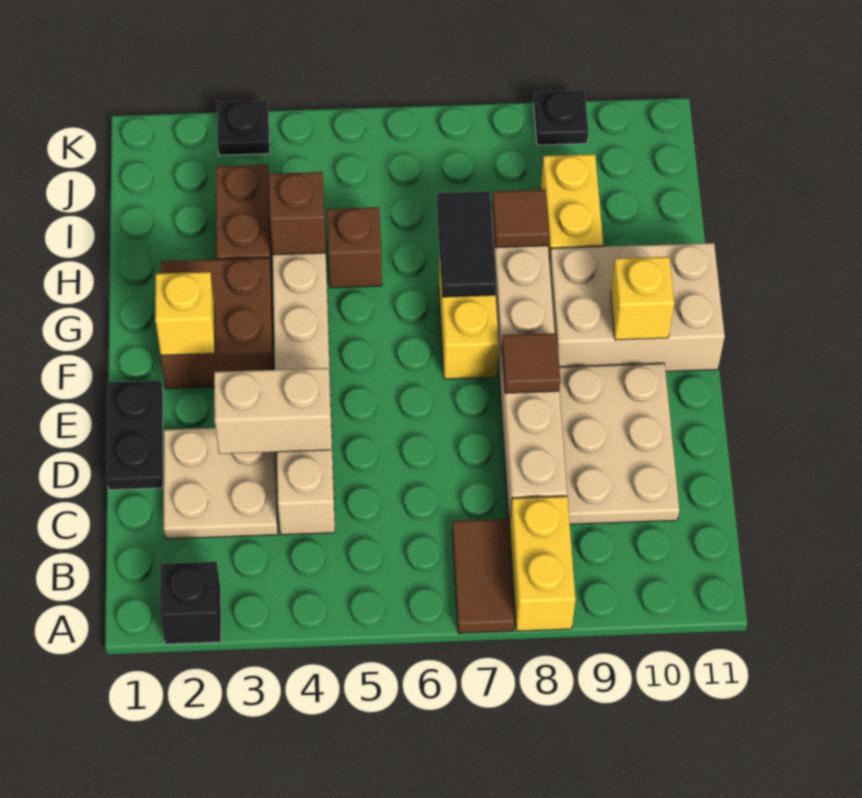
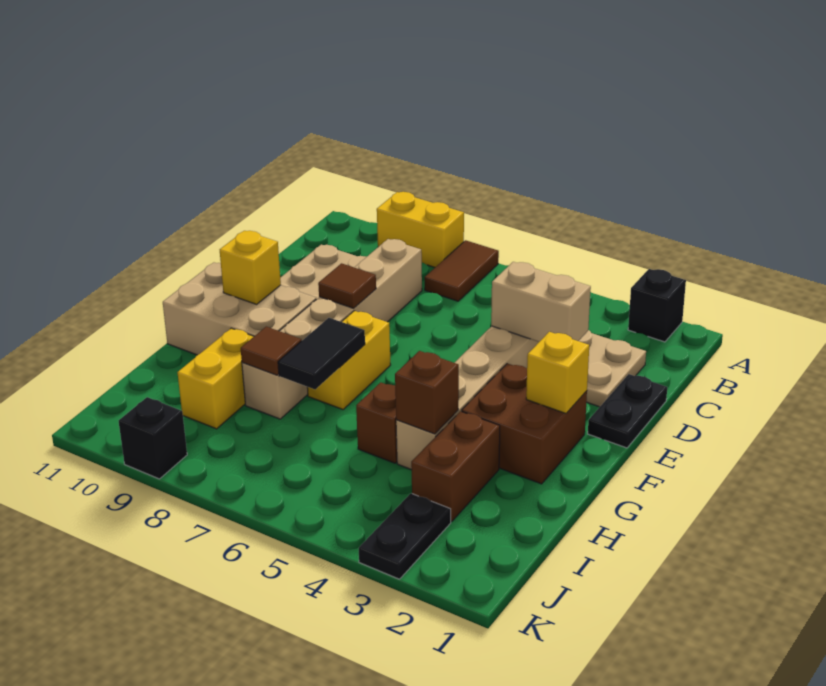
yellow brick A8:B8 level 1 -> yellow brick A8:A9 level 1
black plate K3 level 1 -> black plate J3:K3 level 1
black plate K9 level 1 -> black brick K9 level 1

